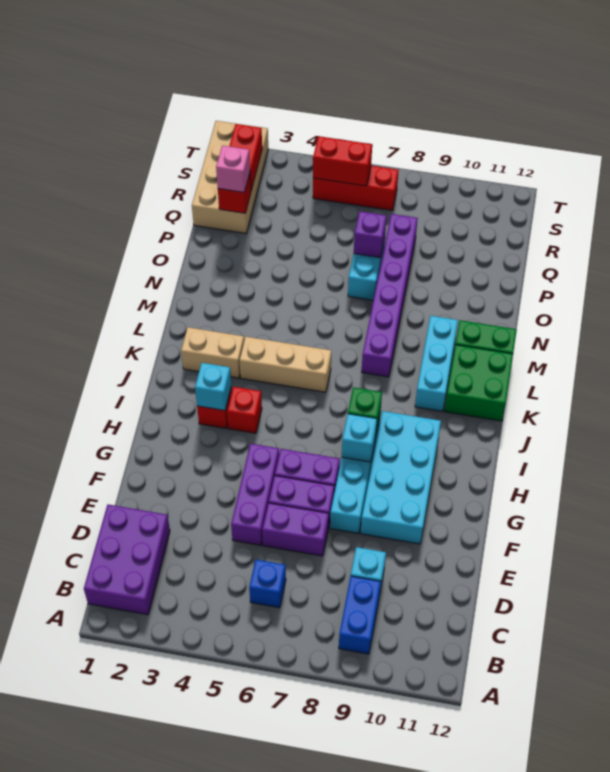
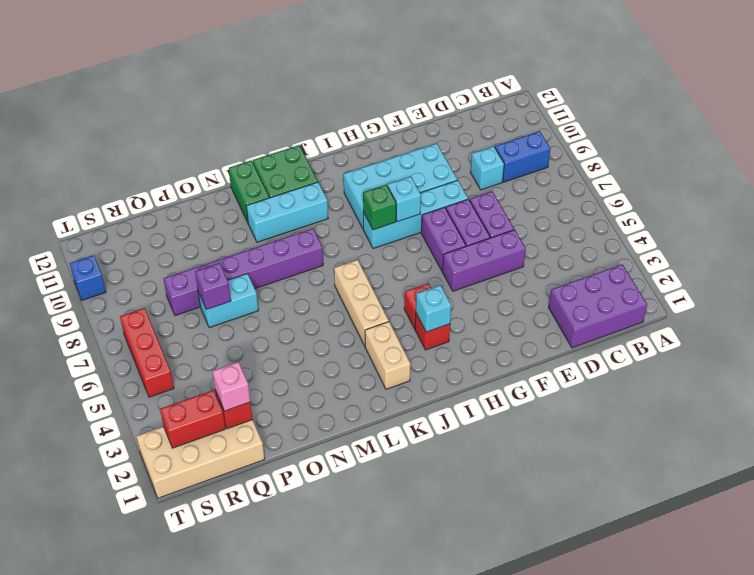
blue brick C6 level 1 -> blue brick T10 level 1
red brick S5:S6 level 2 -> none

